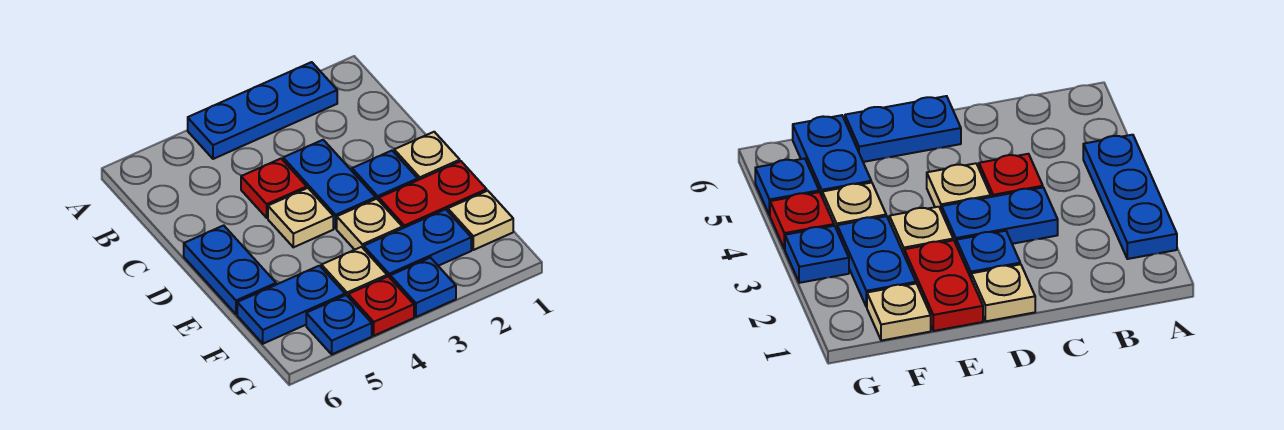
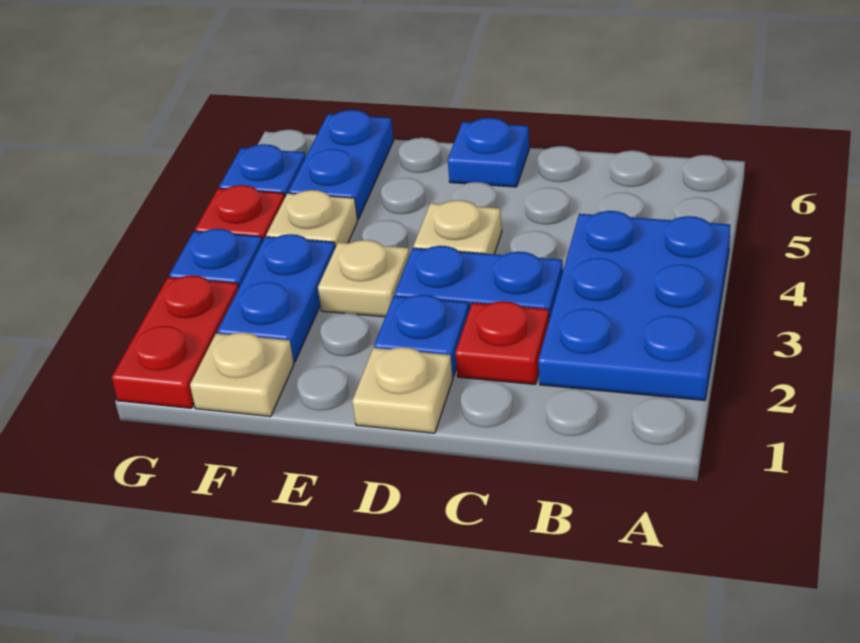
blue plate A2:A4 level 1 -> blue plate A2:B4 level 1
red plate C4 level 1 -> red plate C2 level 1
blue plate D6:E6 level 1 -> blue plate D6 level 1
red plate E1:E2 level 1 -> red plate G1:G2 level 1

